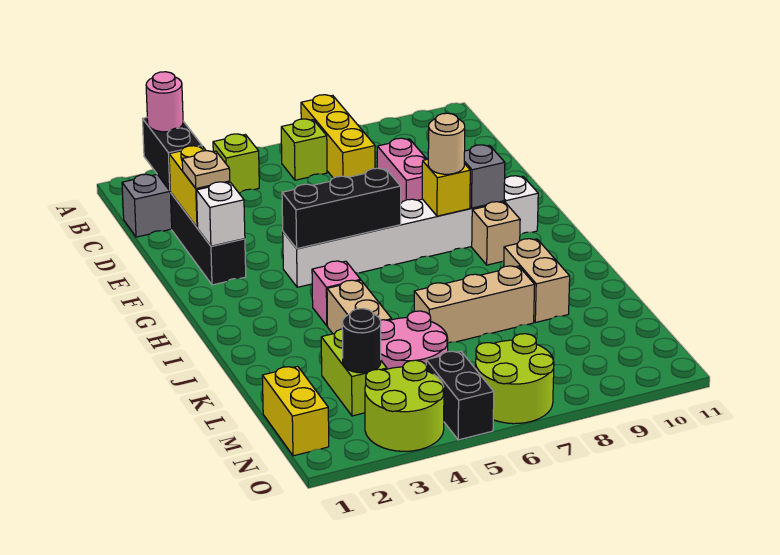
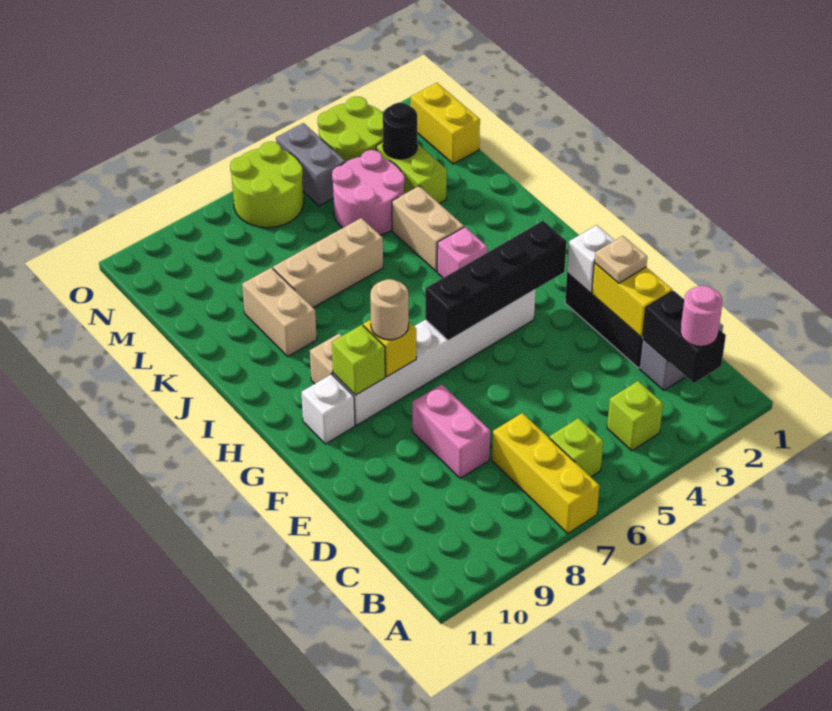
black brick G4:G6 level 2 -> black brick G3:G6 level 2
grey brick G9 level 2 -> lime brick G9 level 2
black brick N5:O5 level 1 -> grey brick N5:O5 level 1

